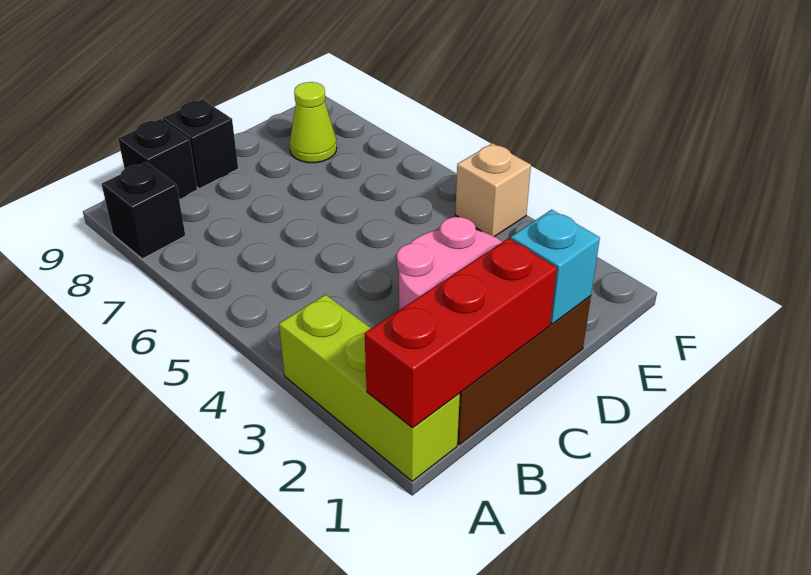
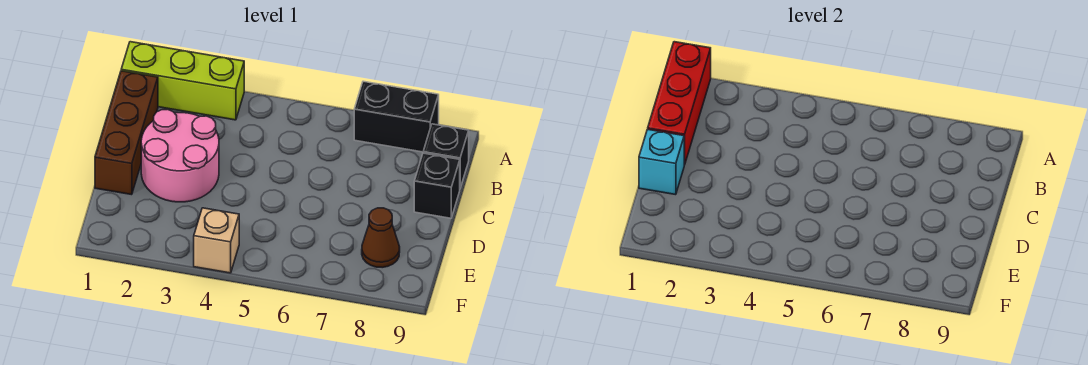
black brick A8 level 1 -> black brick A7:A8 level 1
lime cone E8 level 1 -> brown cone E8 level 1

